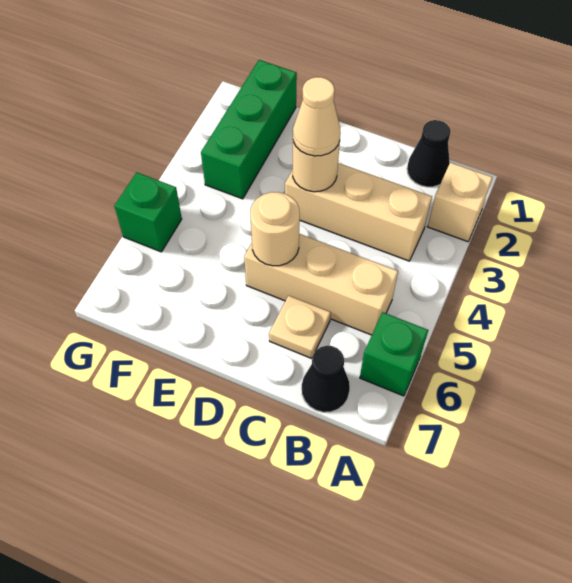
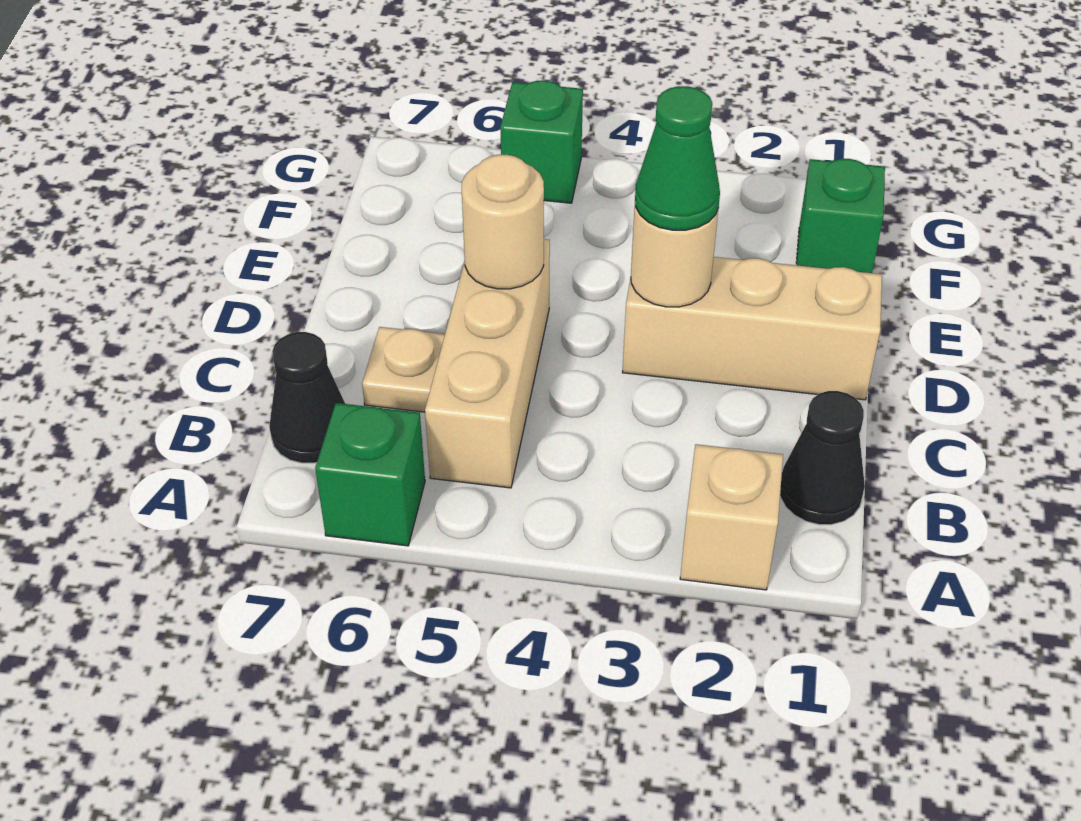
tan brick B3:D3 level 1 -> tan brick D1:D3 level 1
tan cone D3 level 3 -> green cone D3 level 3
green brick F1:F3 level 1 -> green brick F1 level 1

